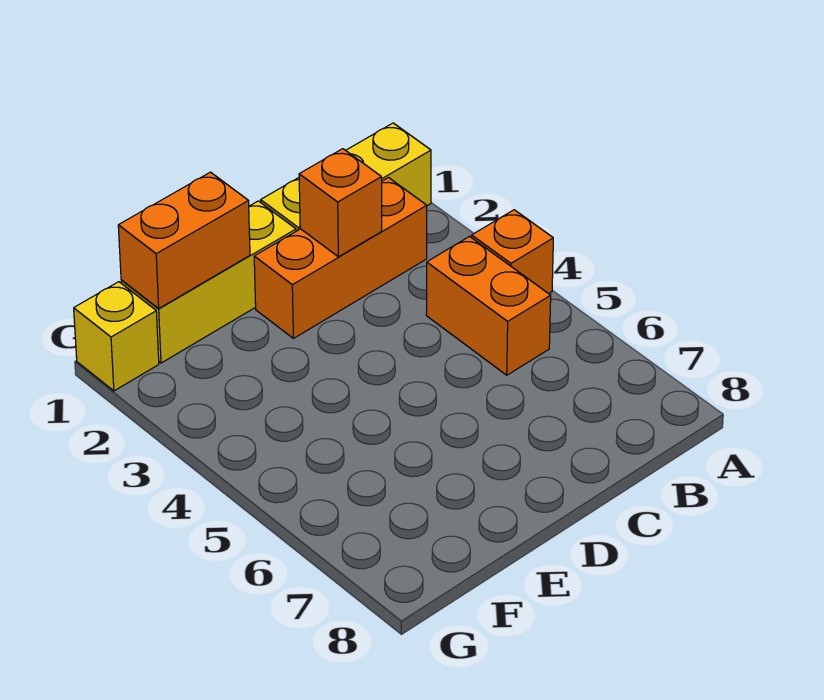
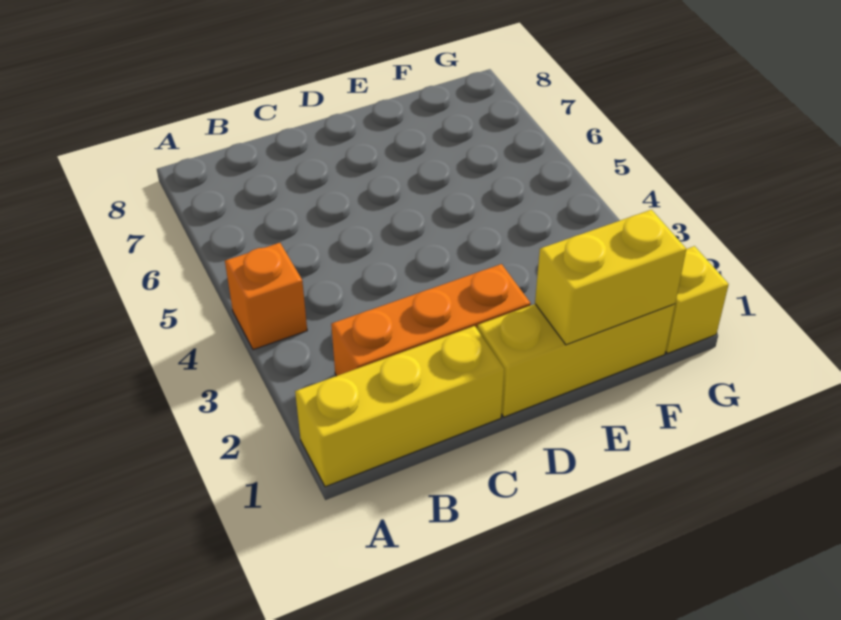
orange brick B4:B5 level 1 -> none
orange brick C2 level 2 -> none
orange brick E1:F1 level 2 -> yellow brick E1:F1 level 2

